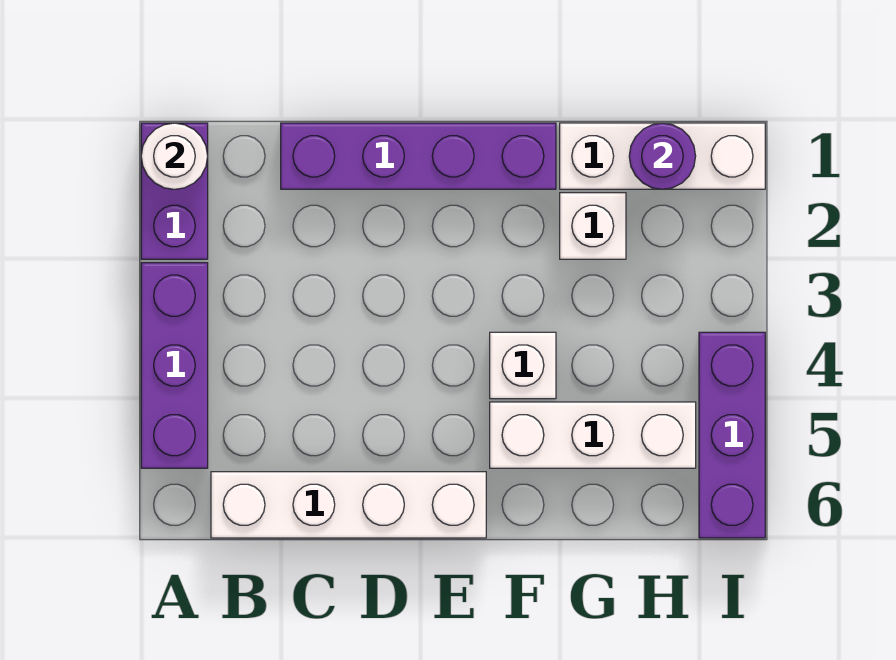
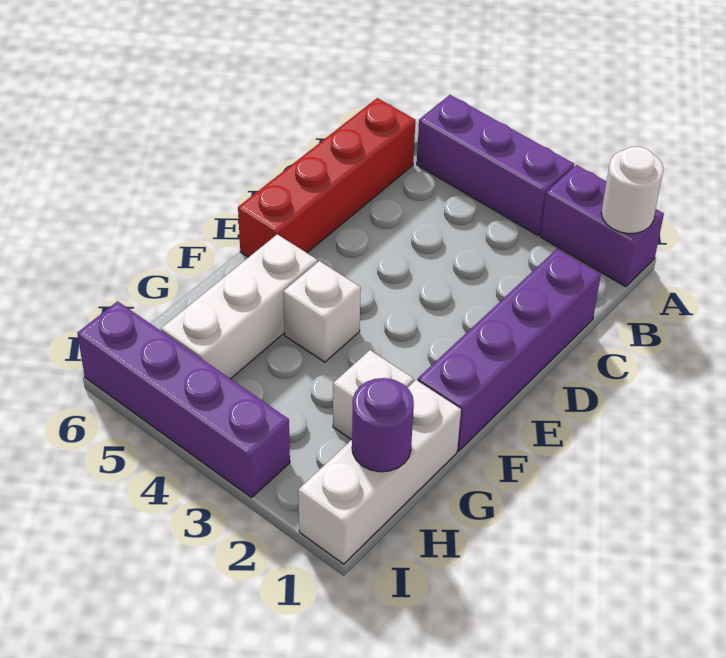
white brick B6:E6 level 1 -> red brick B6:E6 level 1
purple brick I4:I6 level 1 -> purple brick I3:I6 level 1

